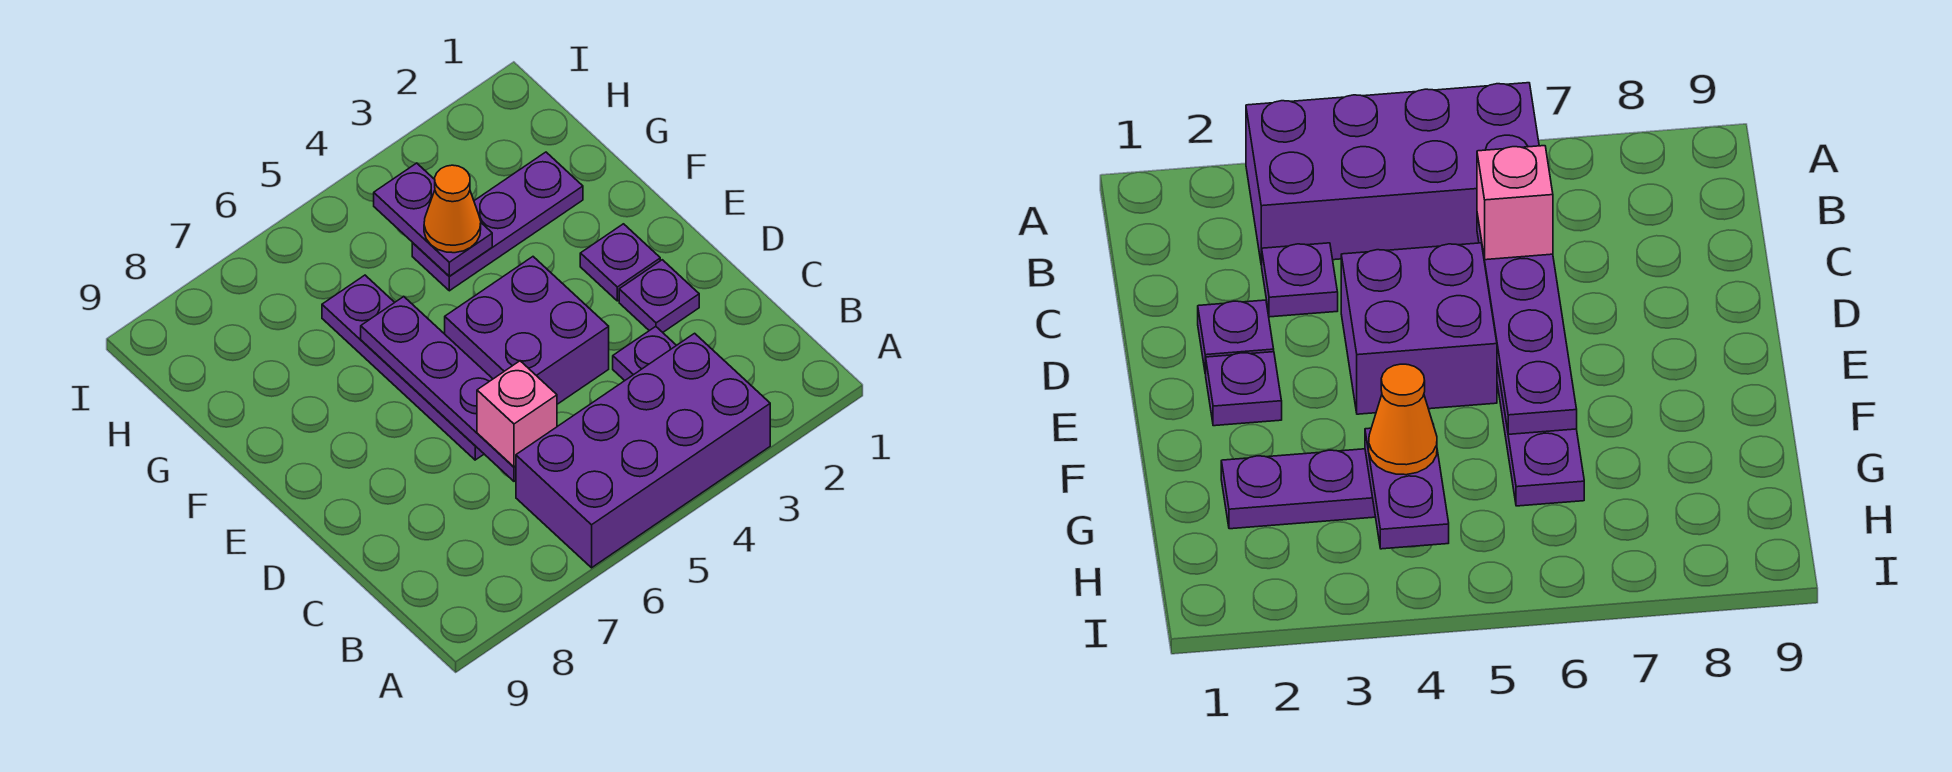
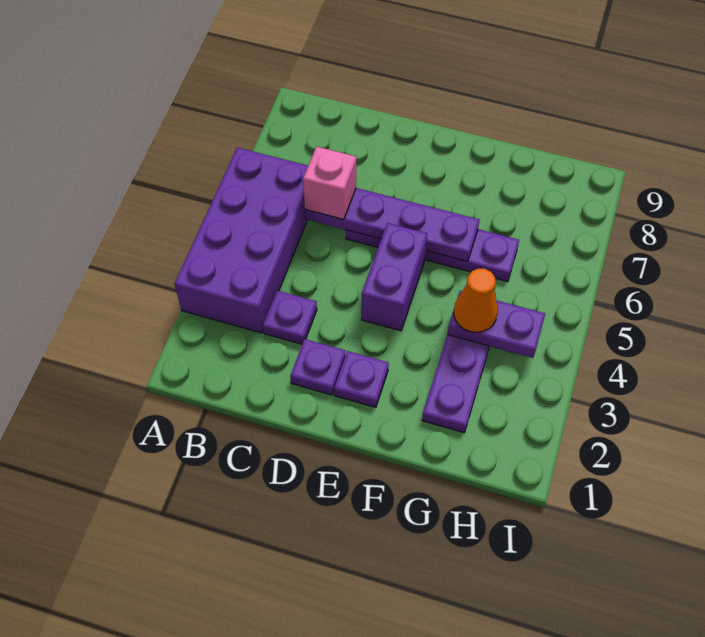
purple brick D4:E5 level 1 -> purple brick E4:E5 level 1

